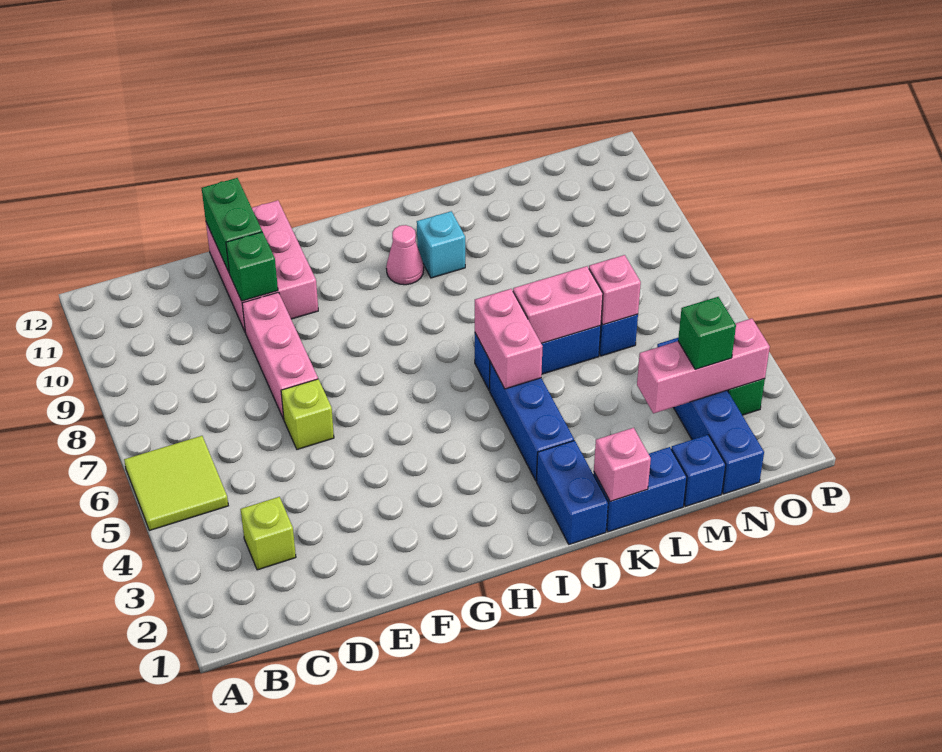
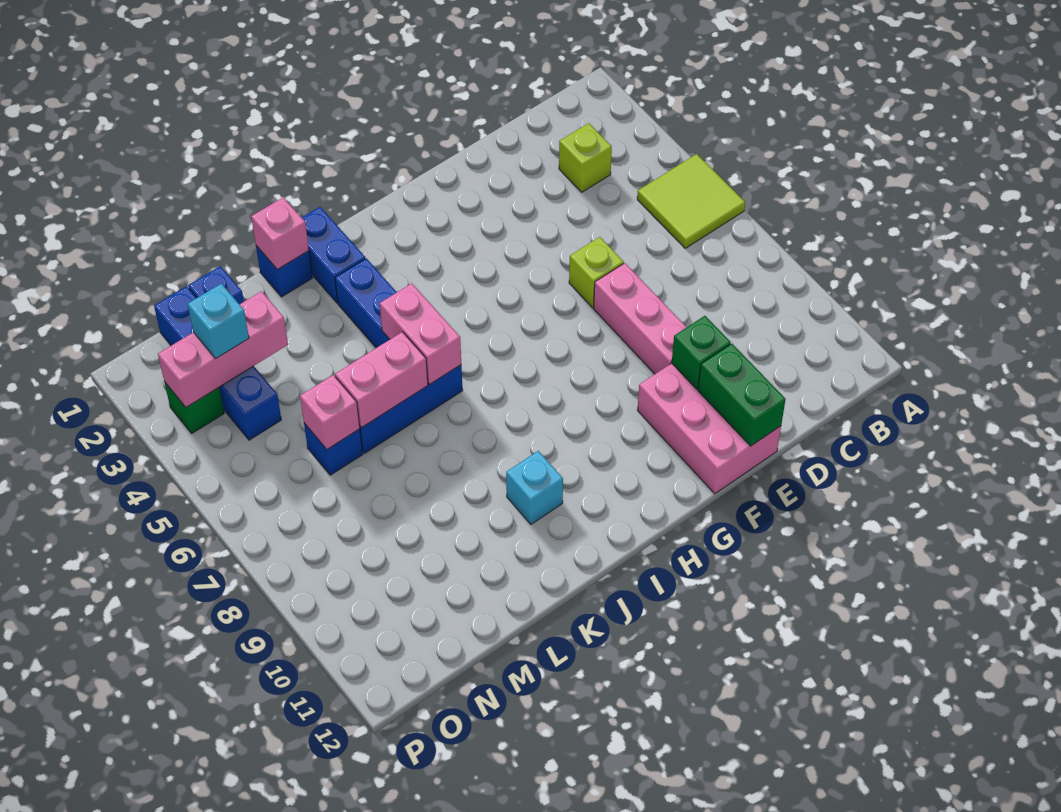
pink cone I10 level 1 -> none
blue brick K1:L1 level 1 -> blue brick K1 level 1
green brick N3 level 3 -> cyan brick N3 level 3

